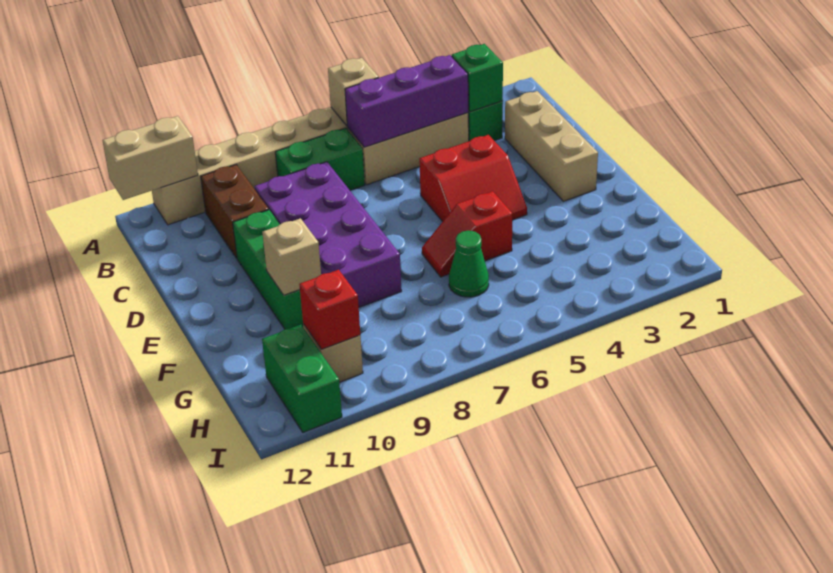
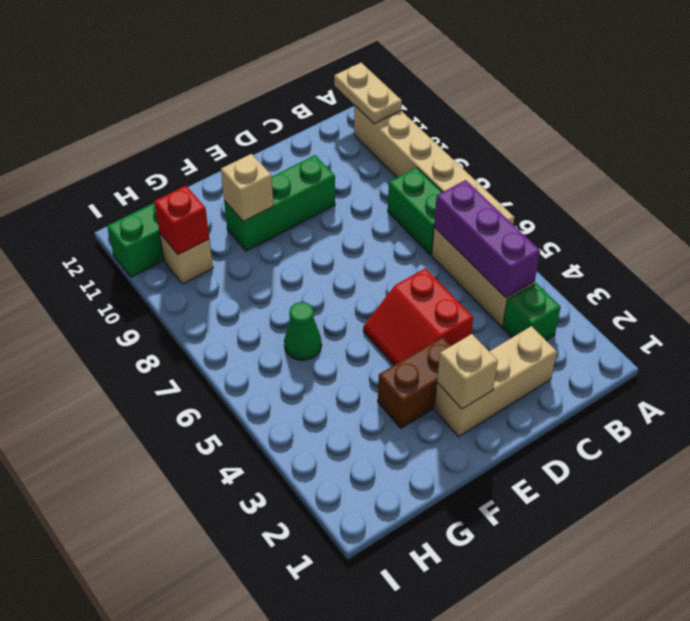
tan brick A6 level 2 -> tan brick E2 level 2
tan brick A11:A12 level 2 -> tan plate A11:A12 level 2
green brick B3 level 2 -> none
brown brick B10:C10 level 1 -> brown brick E3:F3 level 1
purple brick C8:F9 level 1 -> none
red slope F5:F6 level 1 top 5 -> none

